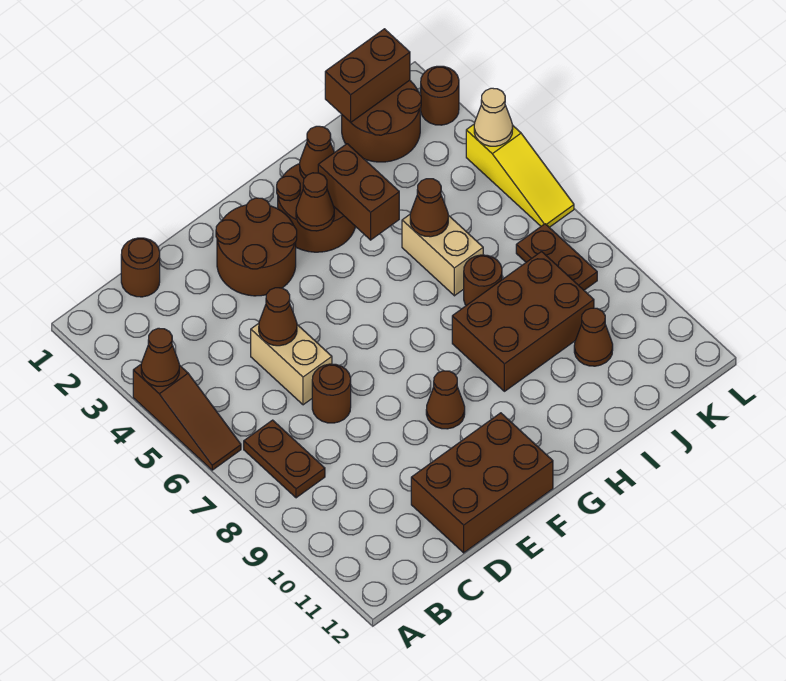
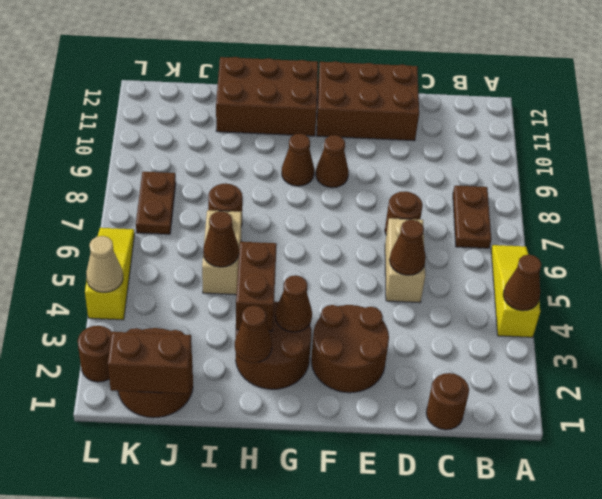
brown slope A4:A6 level 1 top 4 -> yellow slope A4:A6 level 1 top 4
brown brick H8:J9 level 1 -> brown brick G11:I12 level 1
brown cone J10 level 1 -> brown cone G9 level 1

